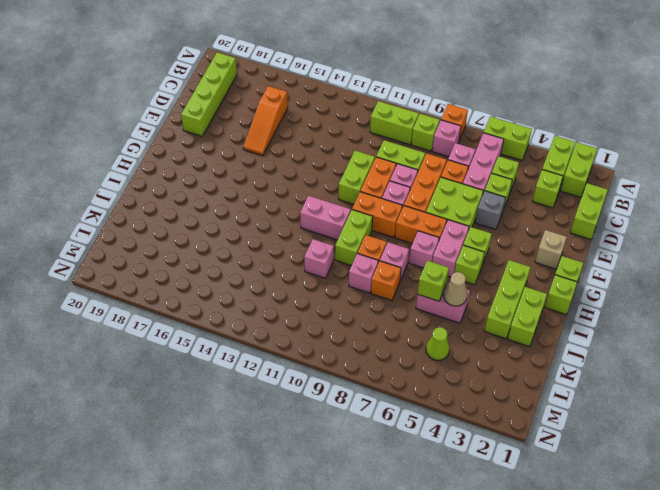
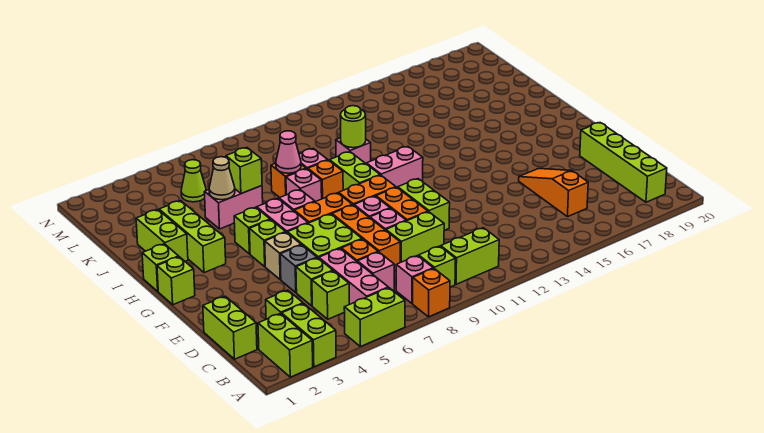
tan brick F2 level 1 -> tan brick F5 level 1
none -> pink cone J8 level 2
none -> lime round brick J11 level 2

